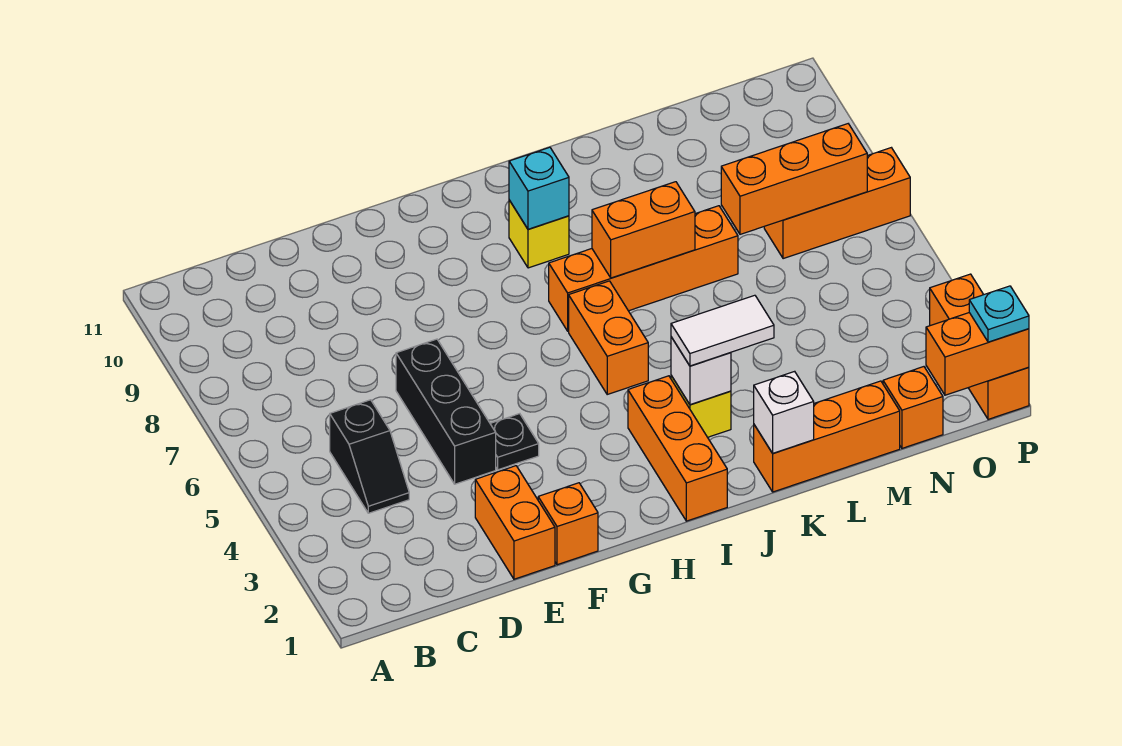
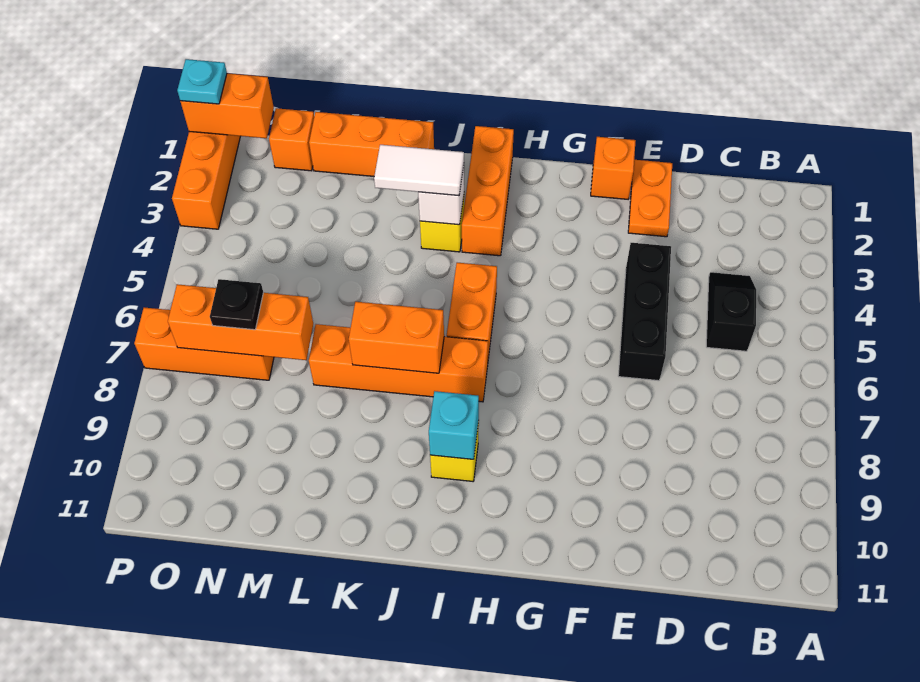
orange brick E1:E2 level 1 -> orange plate E1:E2 level 1
black plate F4 level 1 -> black plate N7 level 3
white brick K1 level 2 -> none

